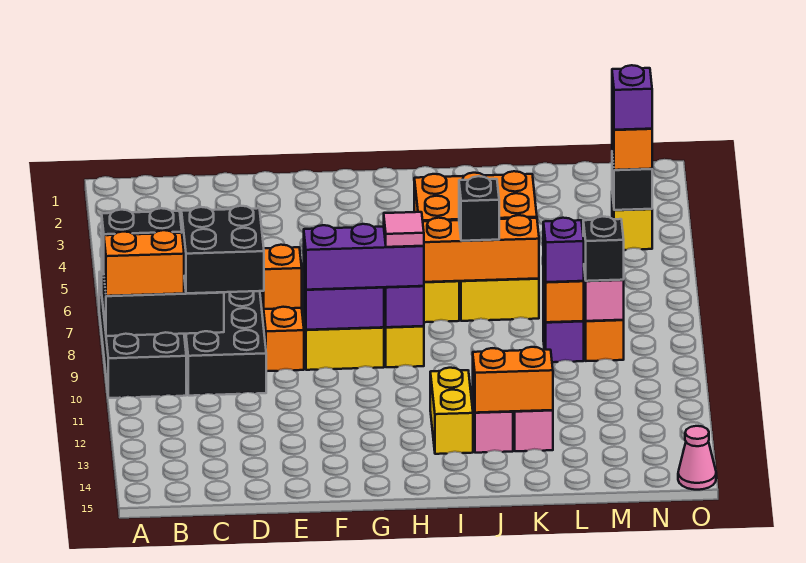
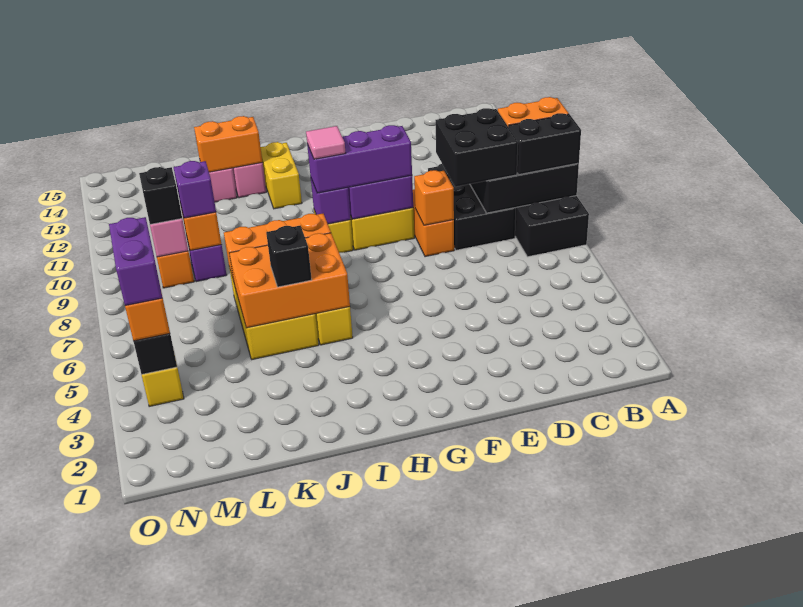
black brick J7 level 3 -> black brick J5 level 3
purple brick N4 level 4 -> purple brick N4:N5 level 4
pink cone O15 level 1 -> none

